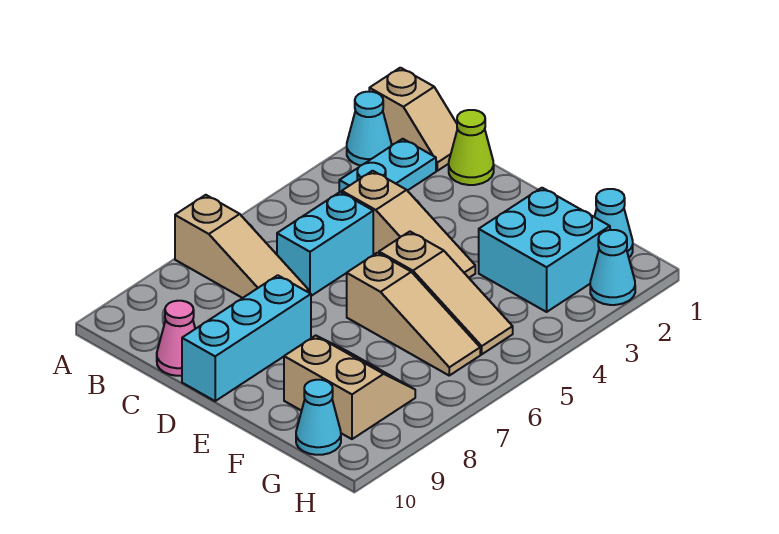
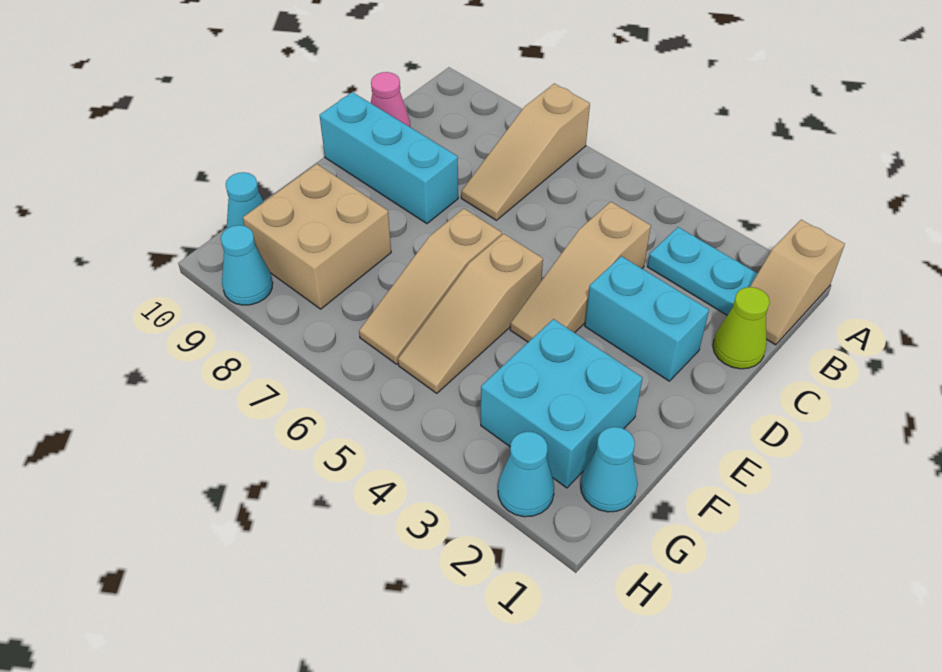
cyan cone A2 level 1 -> cyan cone H9 level 1
cyan brick C5:C6 level 1 -> cyan brick D2:D3 level 1
tan slope F8:G9 level 1 top 9 -> tan brick F8:G9 level 1

